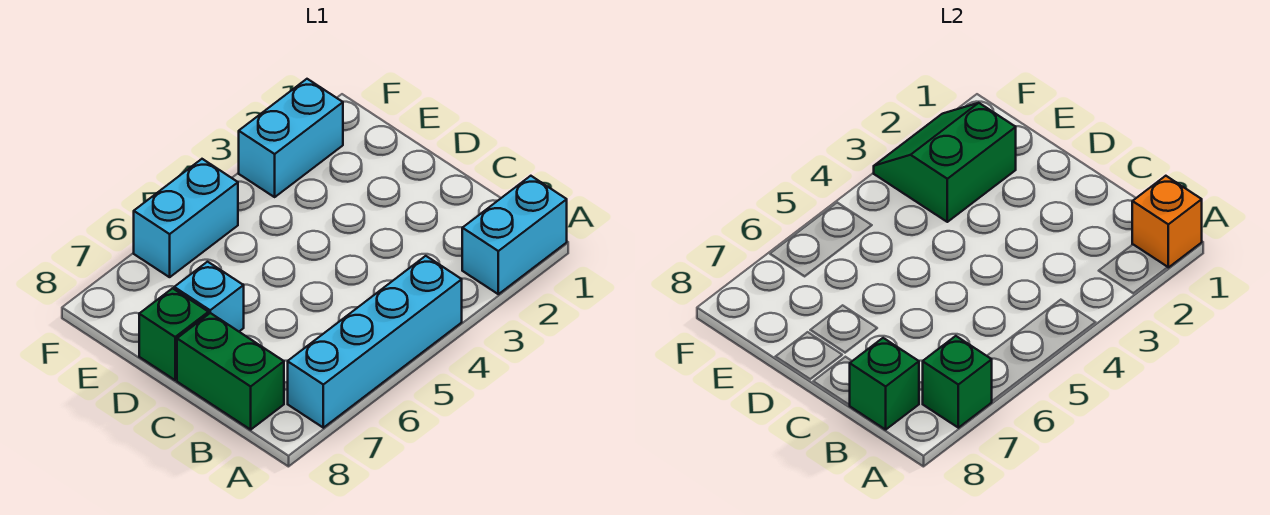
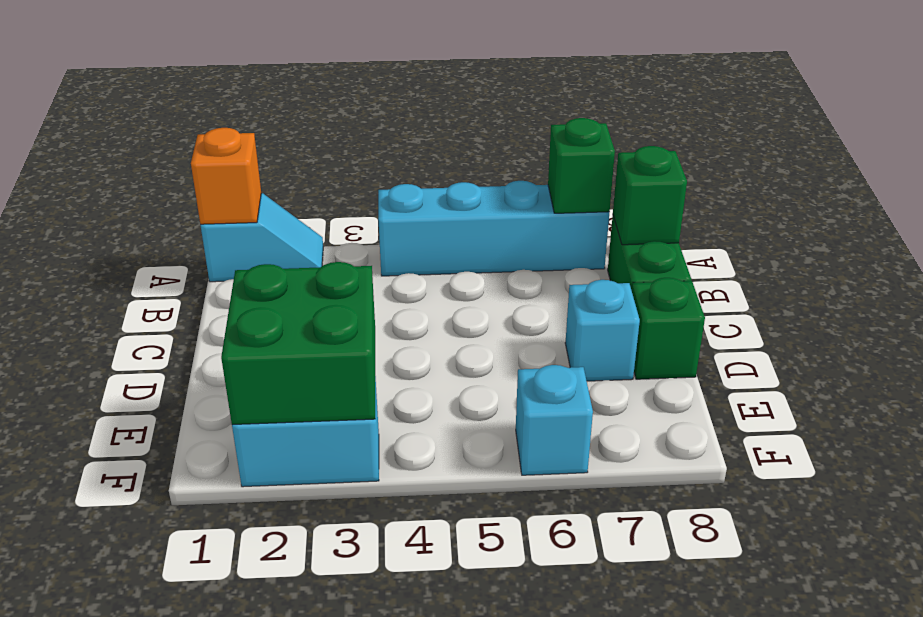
cyan brick A1:A2 level 1 -> cyan slope A1:A2 level 1 top 1
green slope E2:F3 level 2 top E -> green brick E2:F3 level 2
cyan brick F5:F6 level 1 -> cyan brick F6 level 1

